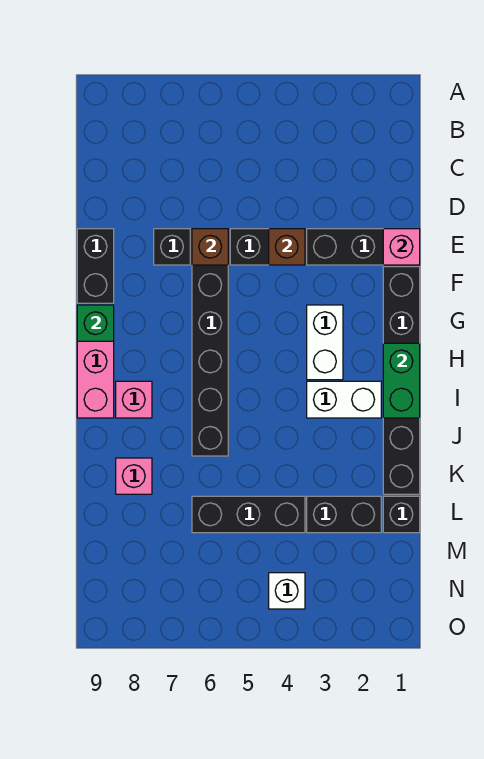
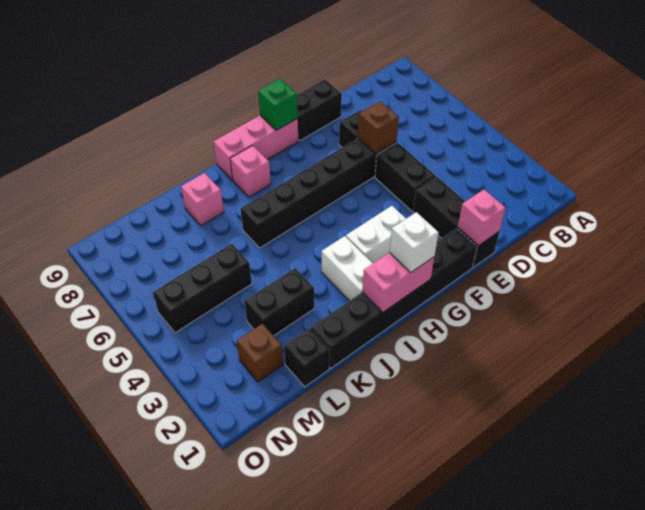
brown brick E4 level 2 -> brown brick M2 level 1
green brick H1:I1 level 2 -> pink brick H1:I1 level 2
black brick L2:L3 level 1 -> black brick K3:L3 level 1
black brick L4:L6 level 1 -> black brick L5:N5 level 1
white brick N4 level 1 -> white brick H1 level 3

